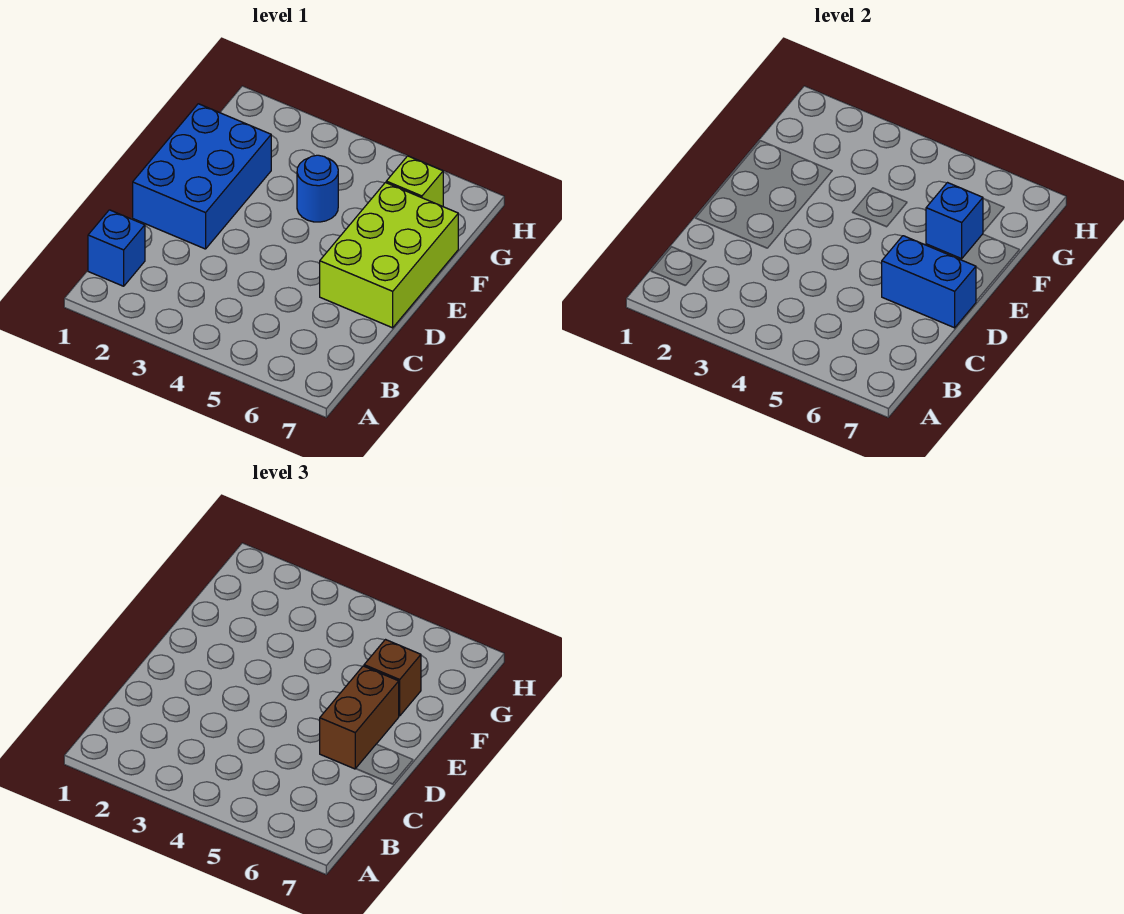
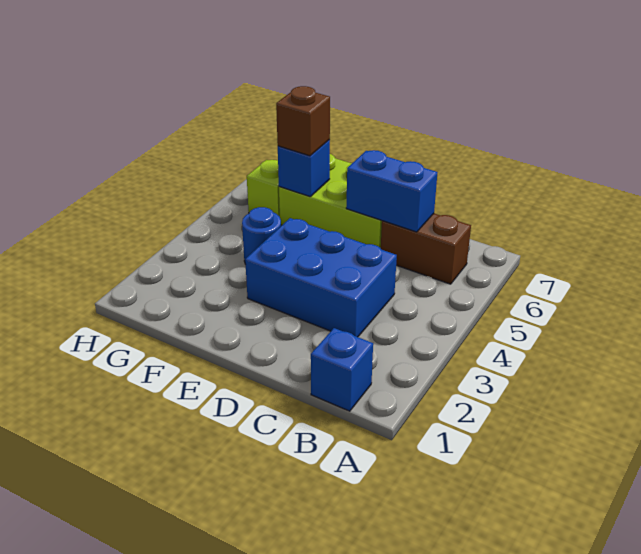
blue brick D1:F2 level 1 -> blue brick C3:E4 level 1
blue brick D6:D7 level 2 -> blue brick C6:D6 level 2
brown brick D6:E6 level 3 -> brown brick B6:C6 level 1

